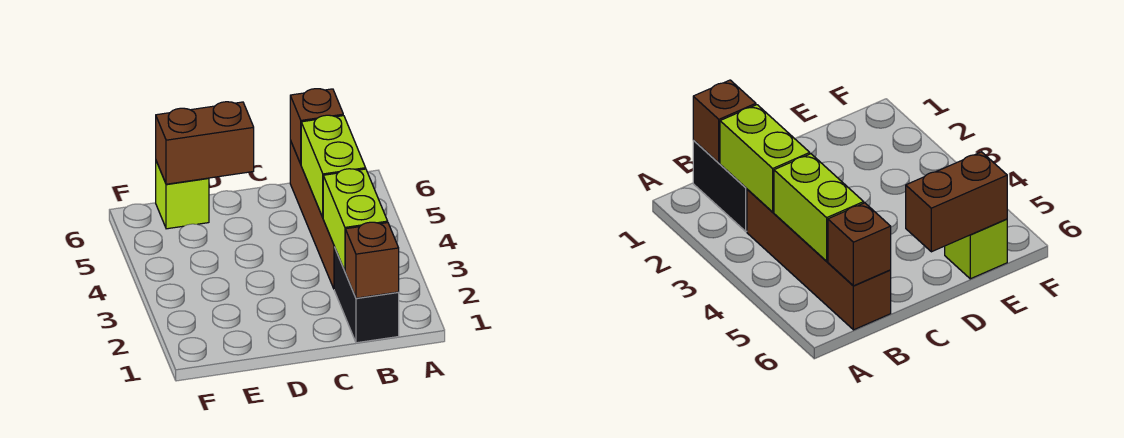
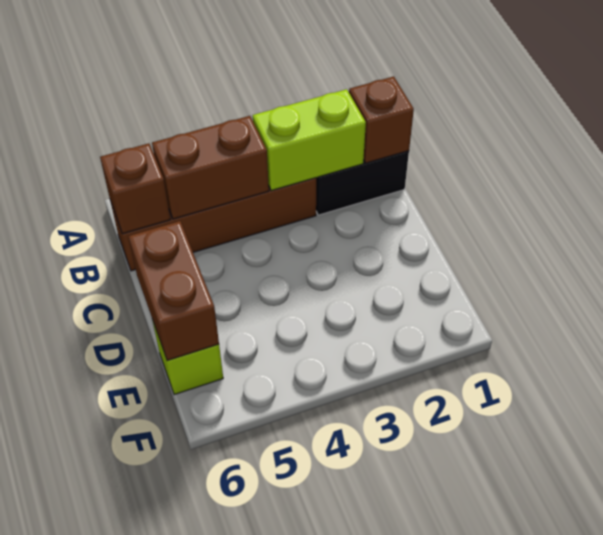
lime brick B4:B5 level 2 -> brown brick B4:B5 level 2

